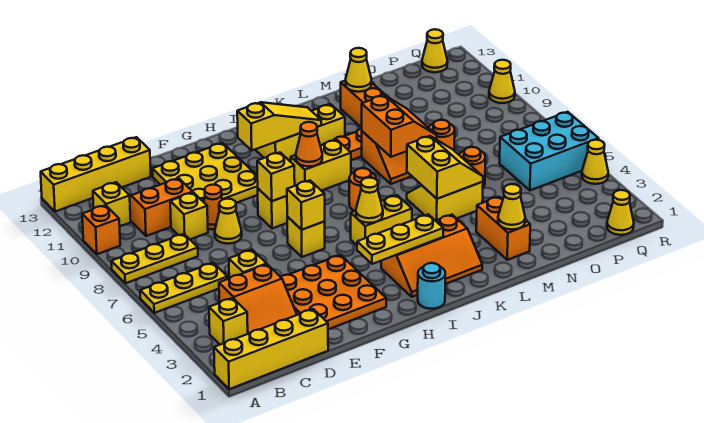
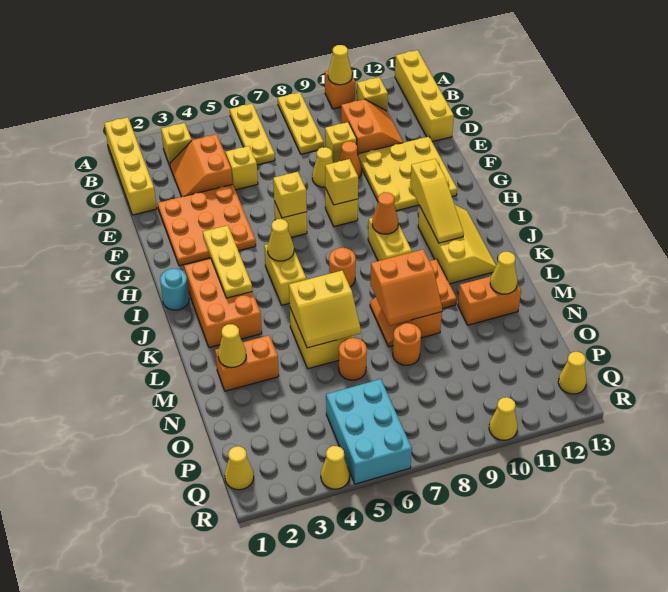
none -> yellow cone A10 level 2
orange slope I2:K3 level 1 top 3 -> orange brick I2:K3 level 1

